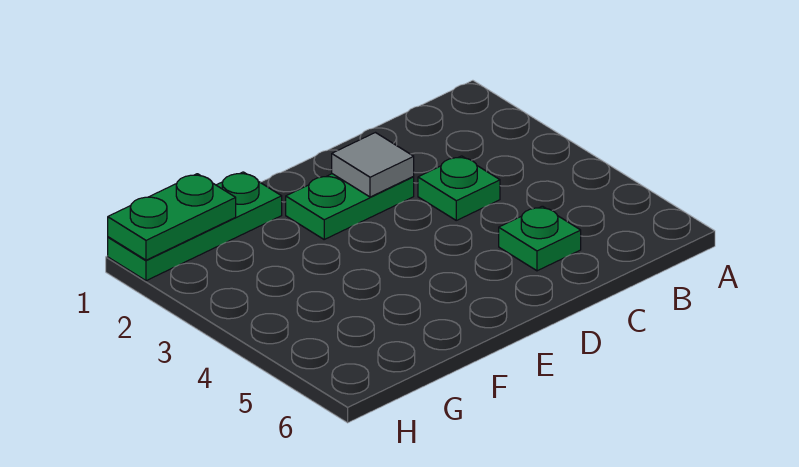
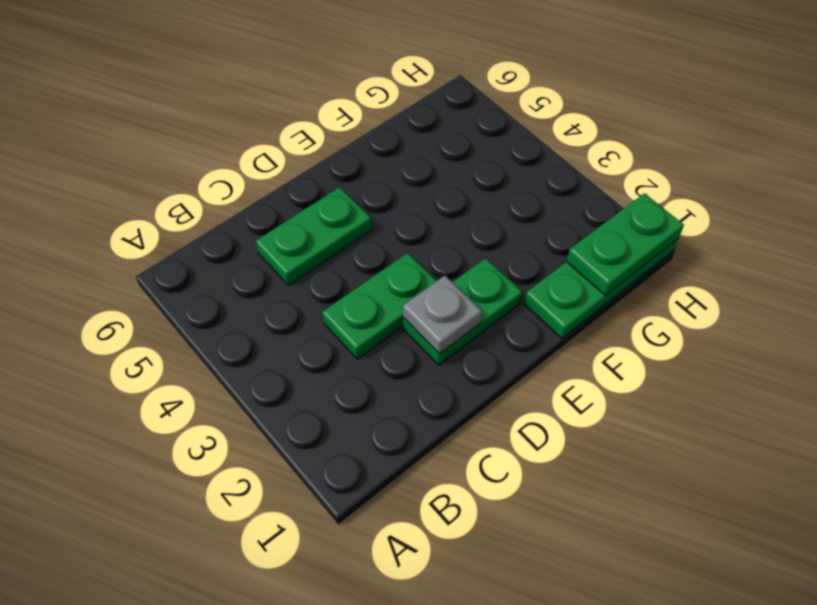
green plate C3 level 1 -> green plate C3:D3 level 1
green plate C5 level 1 -> green plate C5:D5 level 1
grey tile D2 level 2 -> grey plate D2 level 2

